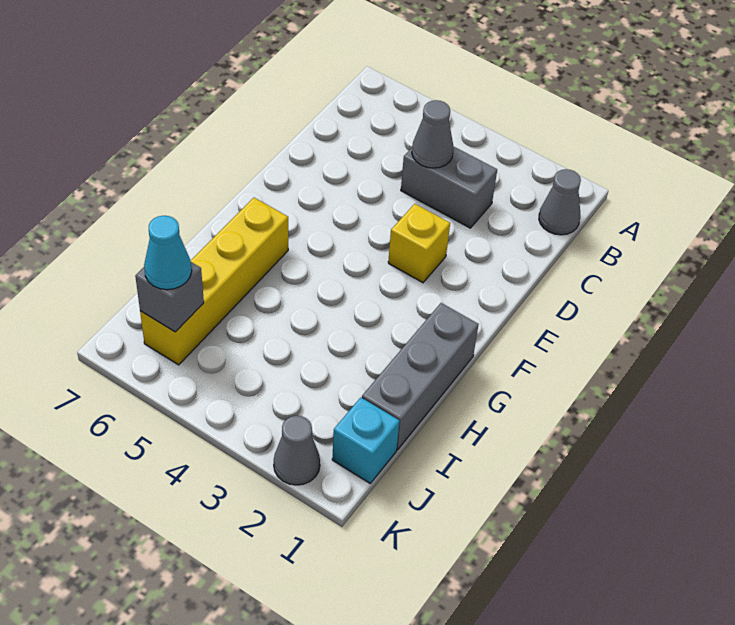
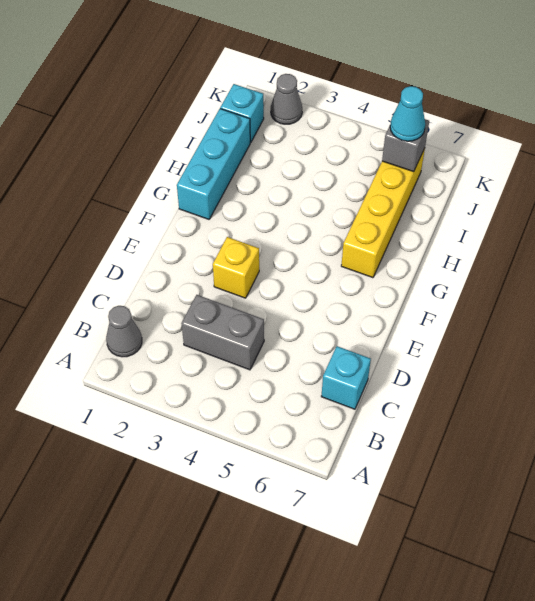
grey cone C4 level 2 -> none
none -> cyan brick C7 level 1
grey brick G1:I1 level 1 -> cyan brick G1:I1 level 1

